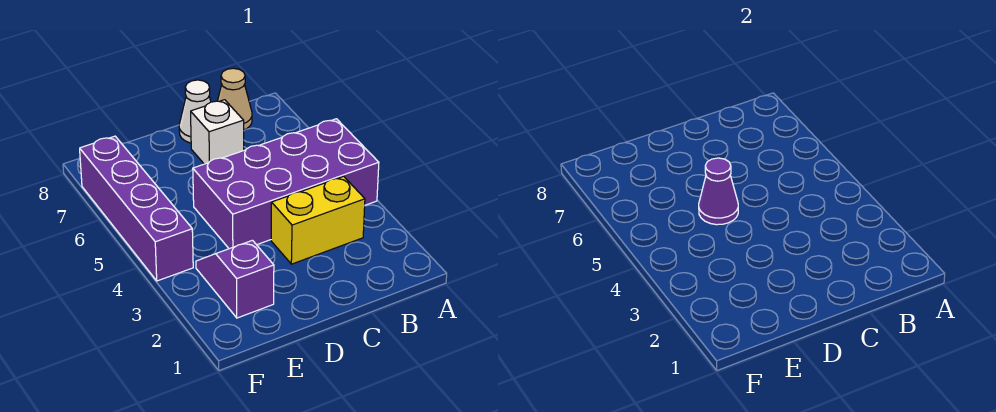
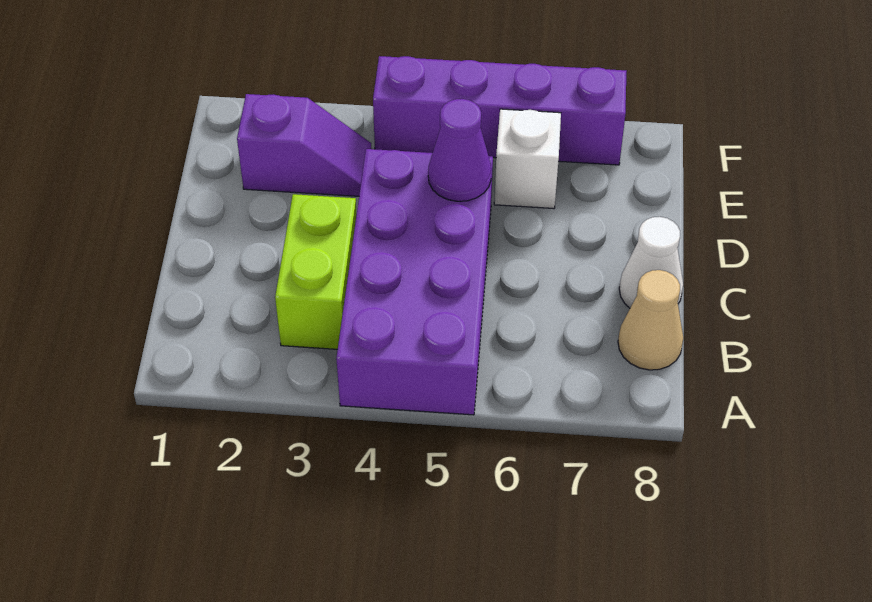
yellow brick B3:C3 level 1 -> lime brick B3:C3 level 1
white brick C7 level 1 -> white brick E6 level 1

